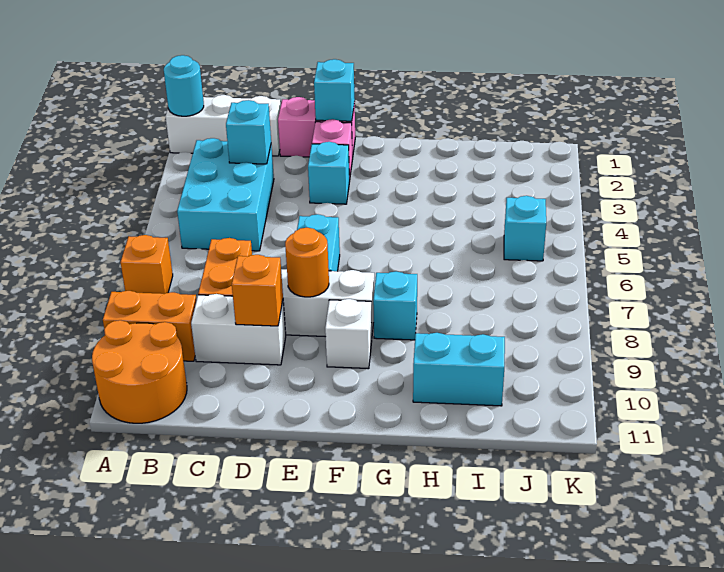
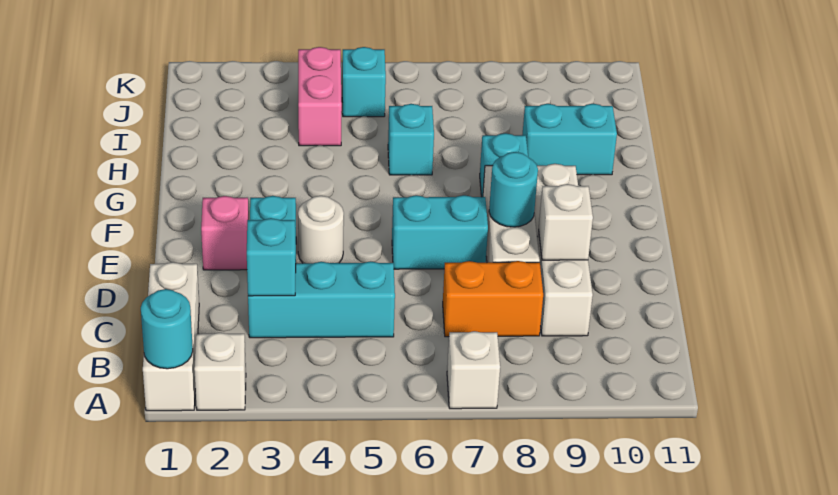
none -> white brick A2 level 1
orange brick A7 level 1 -> white brick A7 level 1
orange brick A9:B9 level 1 -> none
orange round brick A10:B11 level 1 -> none
cyan brick B3:C5 level 1 -> cyan brick C3:C5 level 1
pink brick D1:E1 level 1 -> pink brick I4:J4 level 1
orange brick D9 level 2 -> white brick D9 level 2
cyan brick E1 level 2 -> cyan brick H6 level 1
none -> white round brick E4 level 1
orange round brick E8 level 2 -> cyan round brick E8 level 2
cyan brick H10:I10 level 1 -> cyan brick H9:H10 level 1

